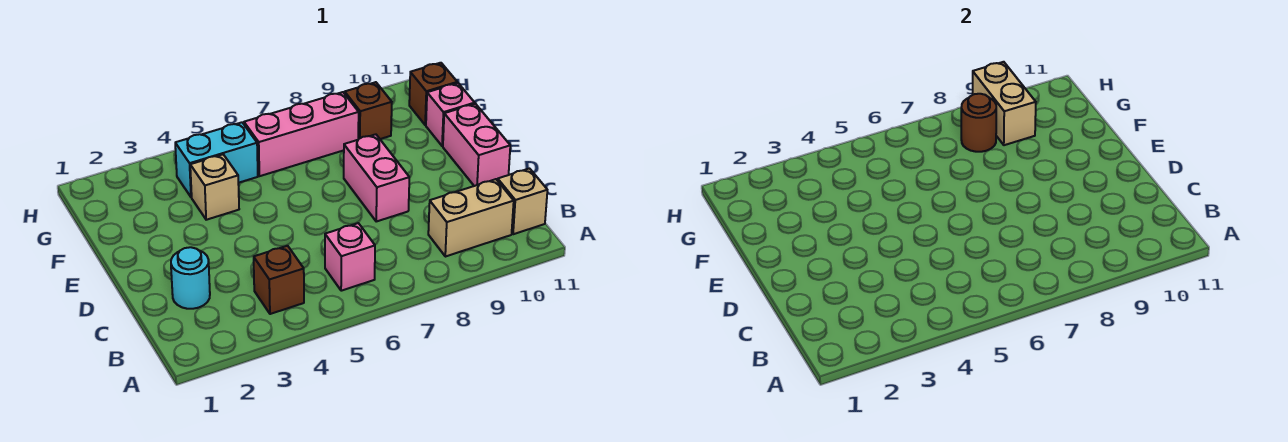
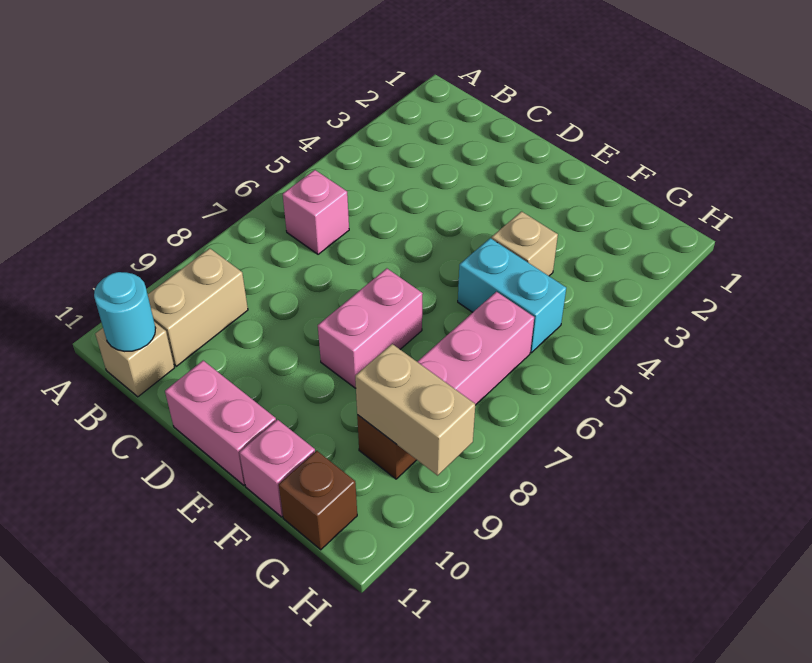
brown brick B4 level 1 -> none
cyan round brick C2 level 1 -> cyan round brick B11 level 2
pink brick D8:E8 level 1 -> pink brick E7:E8 level 1
cyan brick G4:G5 level 1 -> cyan brick F5:G5 level 1
brown round brick G8 level 2 -> none

